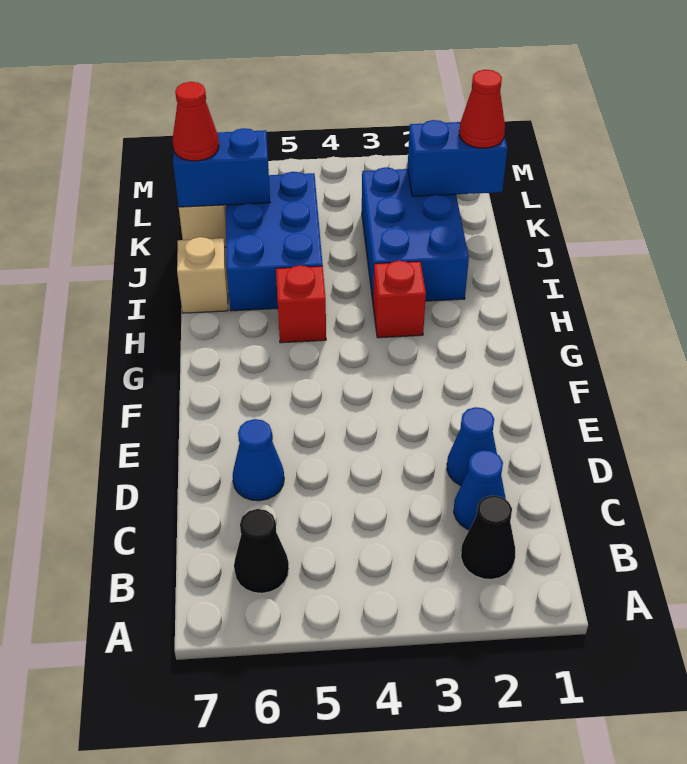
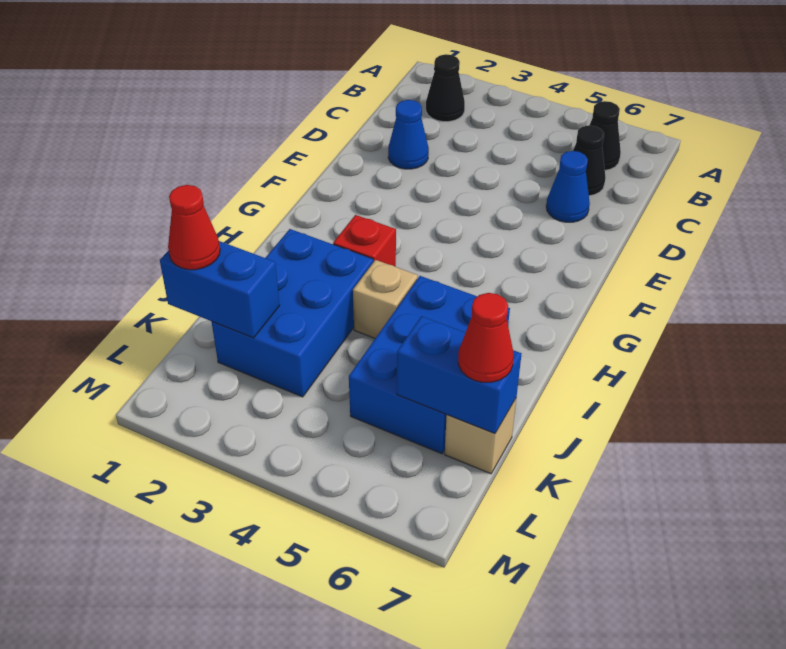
blue cone C2 level 1 -> none
none -> black cone C6 level 1
red brick H5 level 1 -> none
tan brick I7 level 1 -> tan brick I4 level 1

